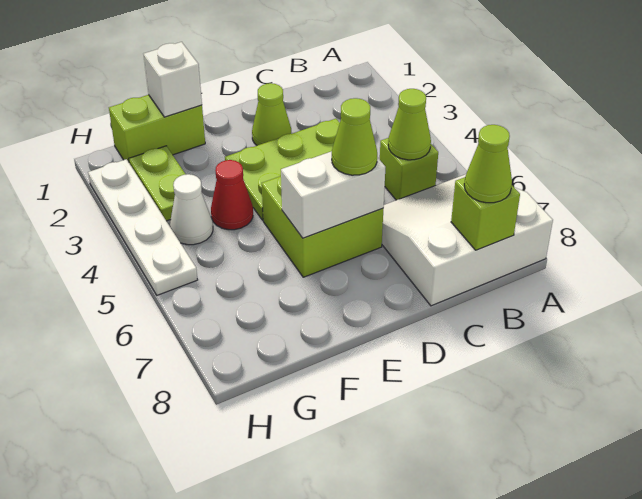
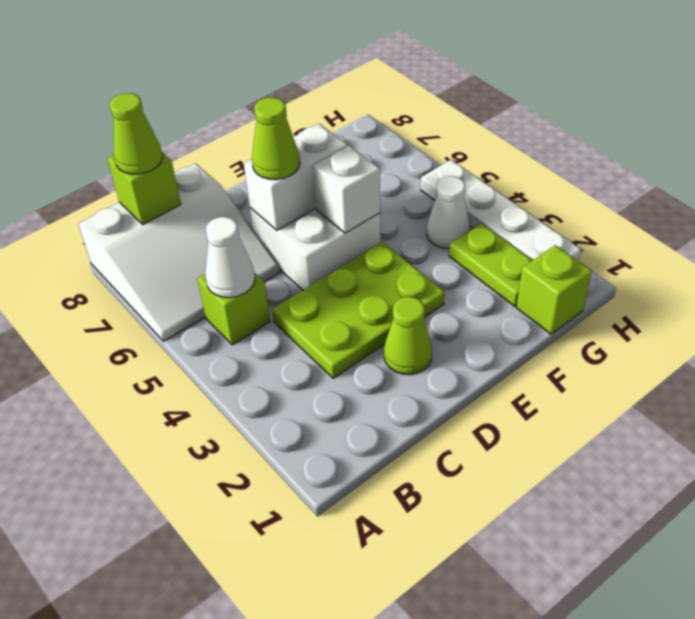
lime cone B5 level 2 -> white cone B5 level 2
lime brick D5:E6 level 1 -> white brick D5:E6 level 1
lime brick F1:G1 level 1 -> lime brick G1 level 1
white brick F1 level 2 -> white brick E5 level 2
red cone F4 level 1 -> none

